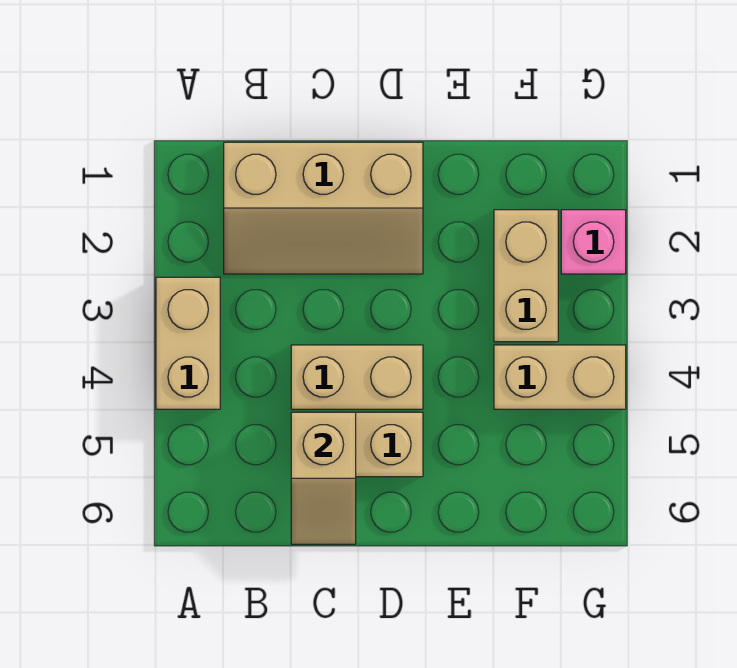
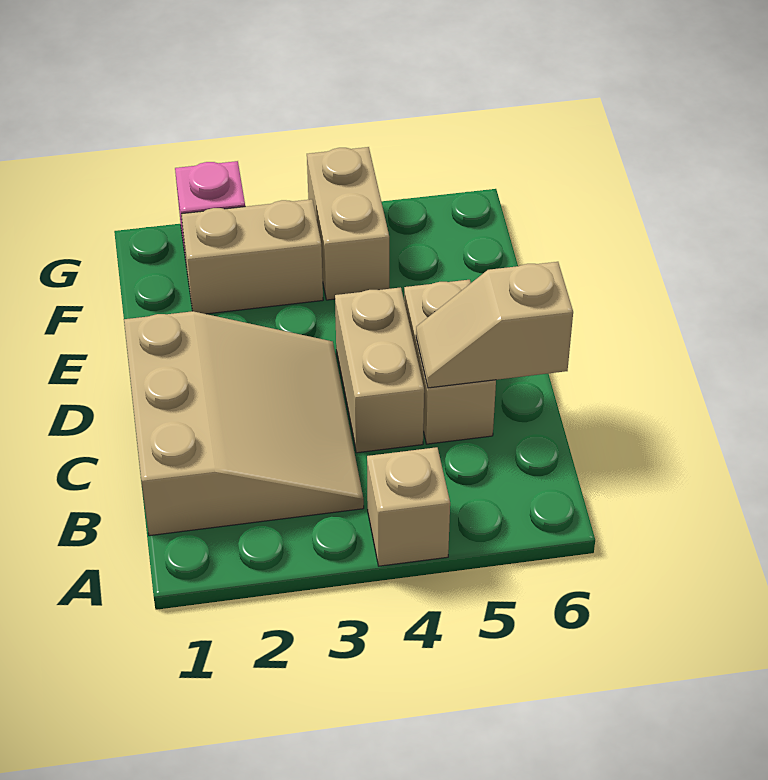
tan brick A3:A4 level 1 -> tan brick A4 level 1
tan slope B1:D2 level 1 top 1 -> tan slope B1:D3 level 1 top 1
tan slope C5:C6 level 2 top 5 -> tan slope C5:C6 level 2 top 6

